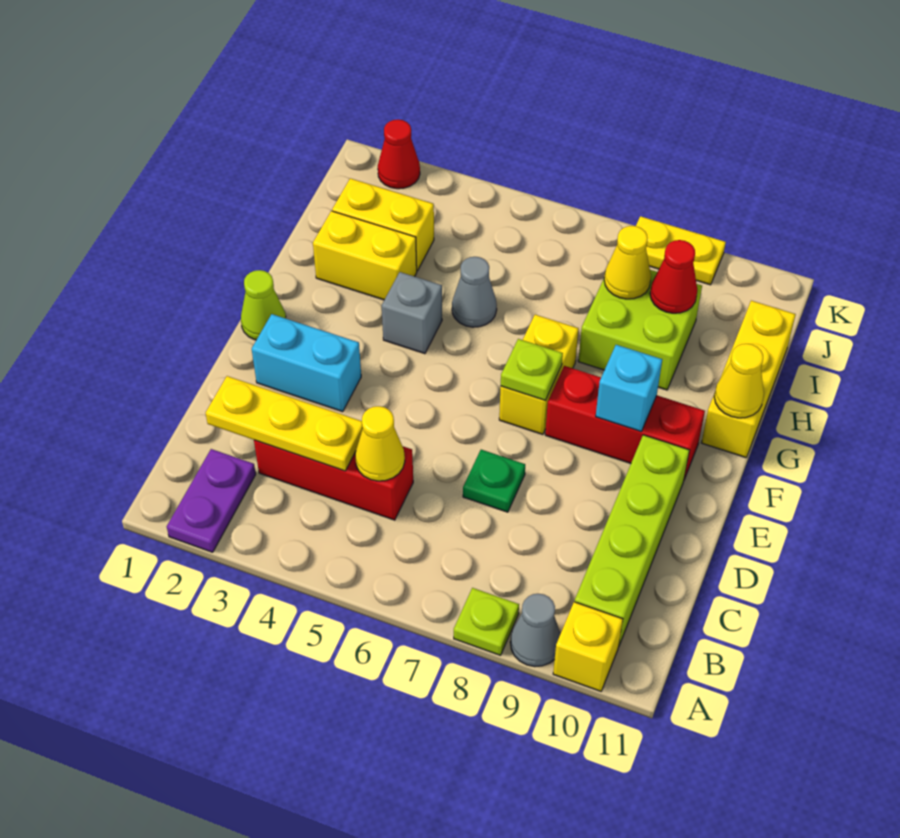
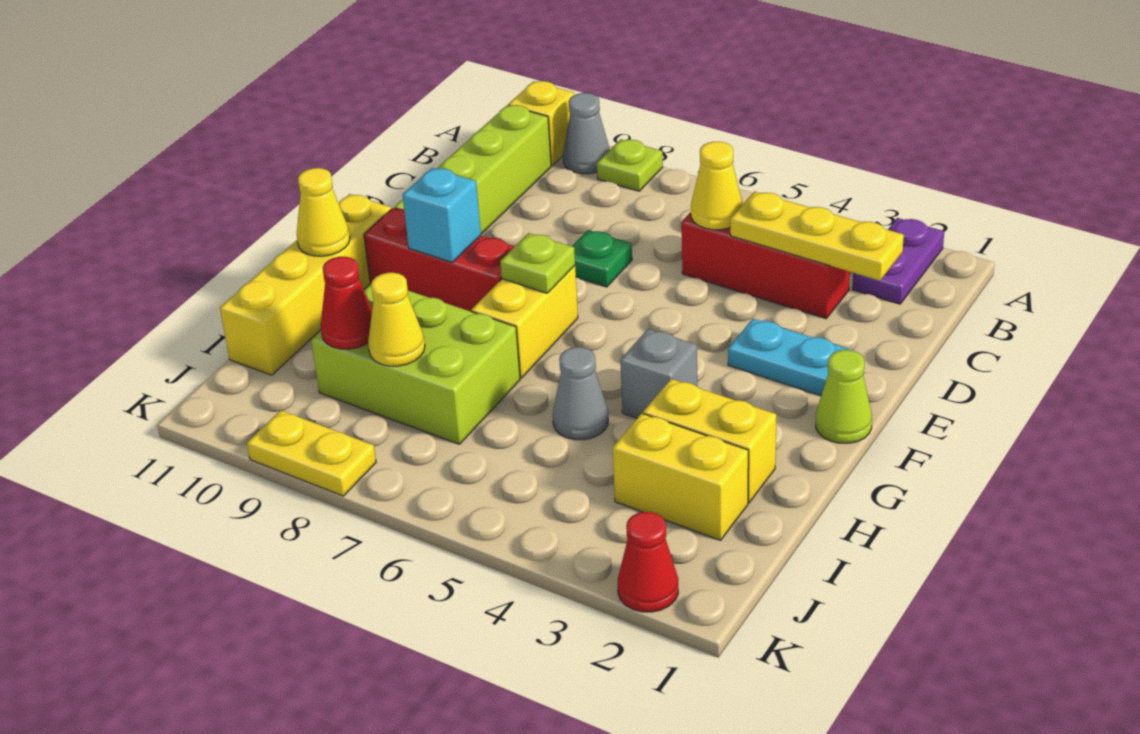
cyan brick E2:E3 level 1 -> cyan plate E2:E3 level 1
yellow brick G11:I11 level 1 -> yellow brick F11:I11 level 1
lime brick H8:I9 level 1 -> lime brick H7:I9 level 1

